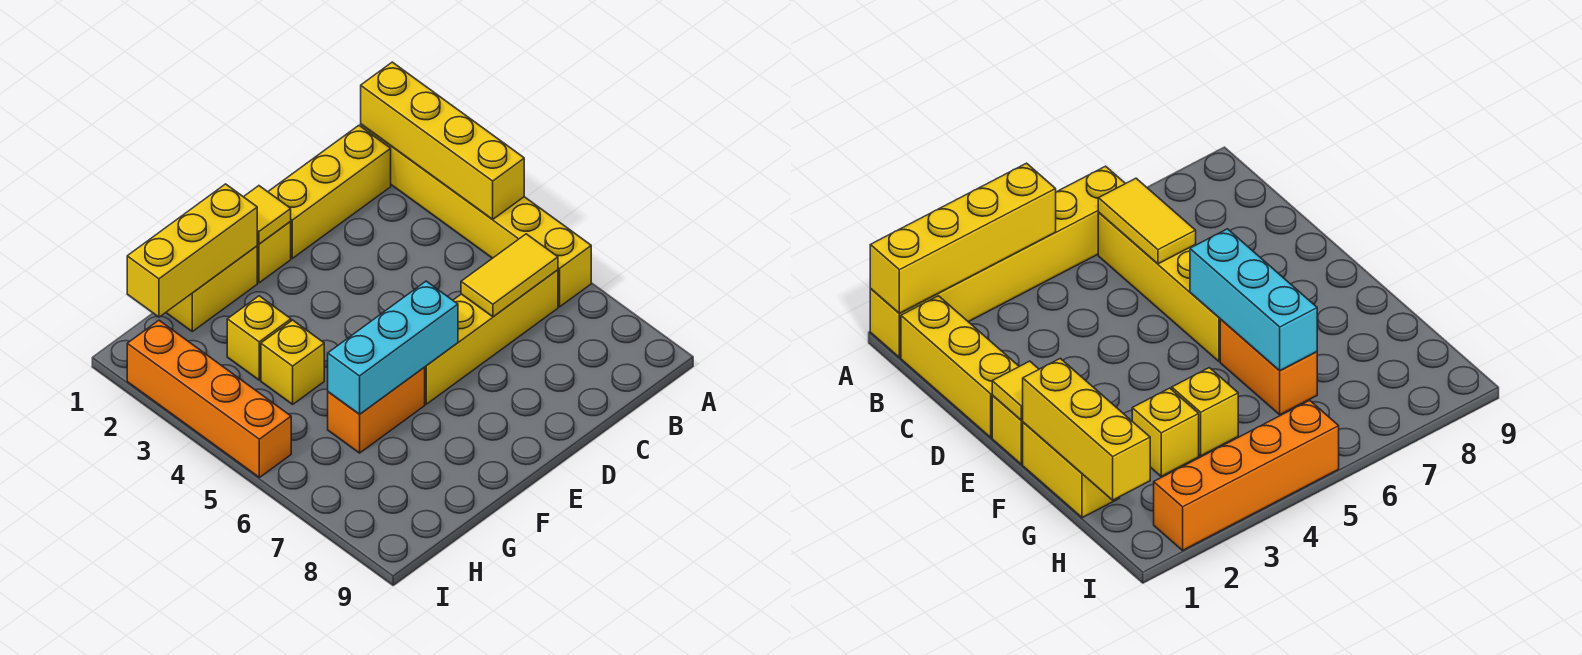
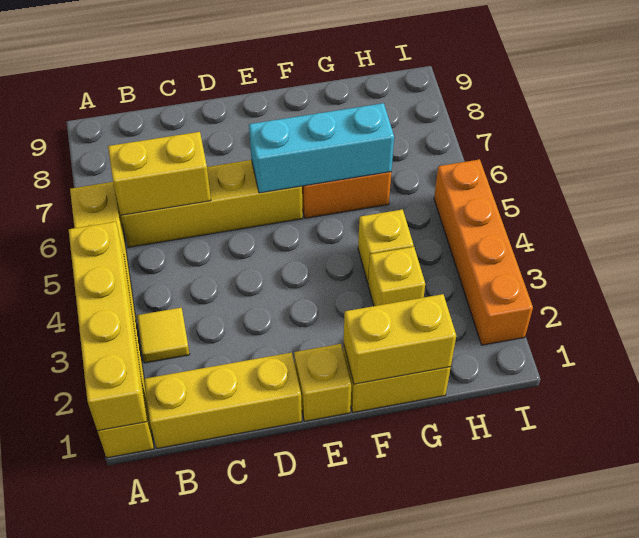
yellow tile B6:C6 level 2 -> yellow brick B6:C6 level 2
yellow tile E1 level 2 -> yellow tile B3 level 1
yellow brick F1:H1 level 2 -> yellow brick F1:G1 level 2

